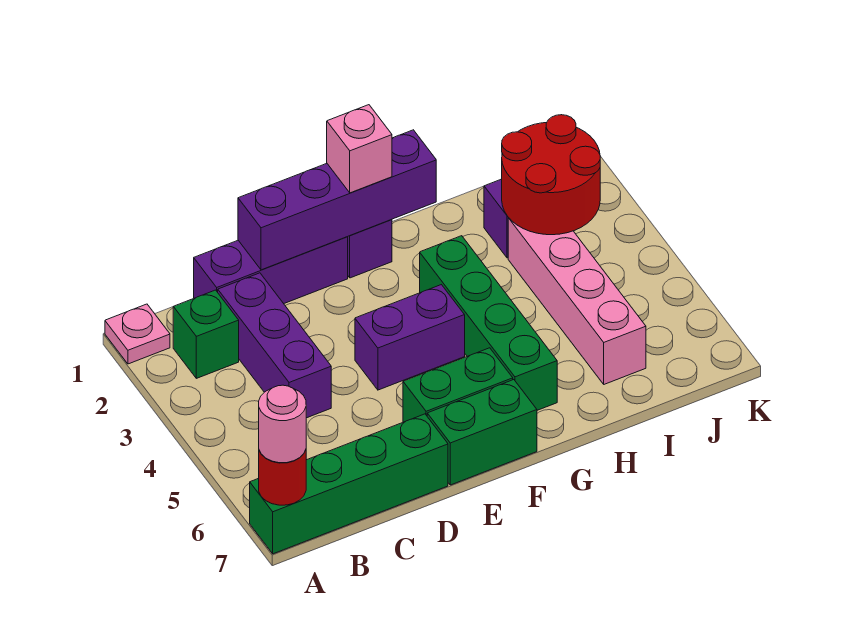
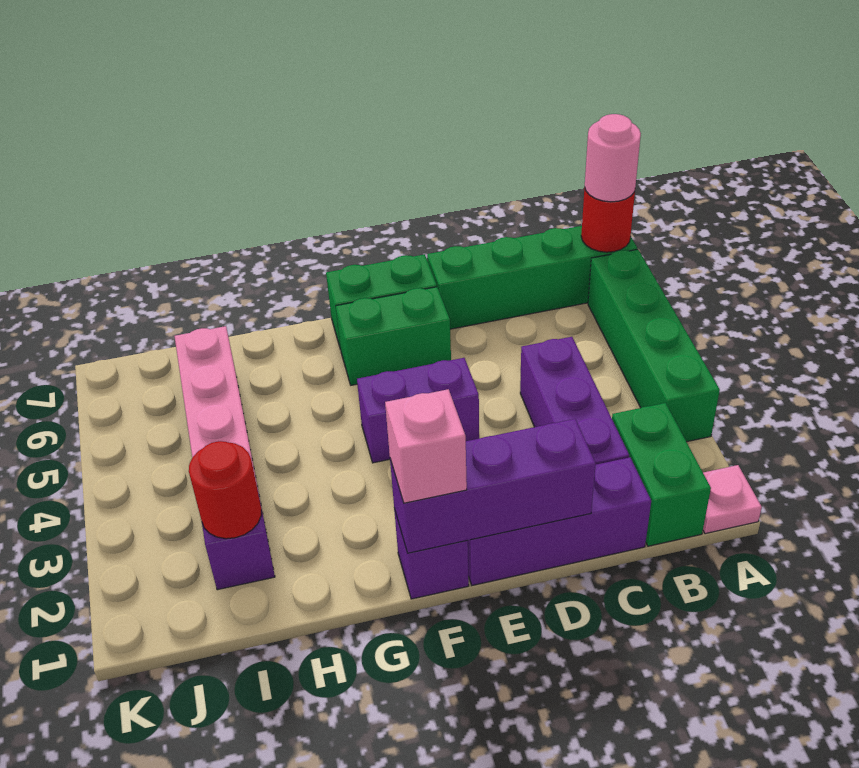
green brick B2 level 1 -> green brick B1:B2 level 1
purple brick D1:G1 level 2 -> purple brick D1:F1 level 2
green brick G3:G6 level 1 -> green brick A3:A6 level 1
red round brick I2:J3 level 2 -> red round brick I2 level 2

